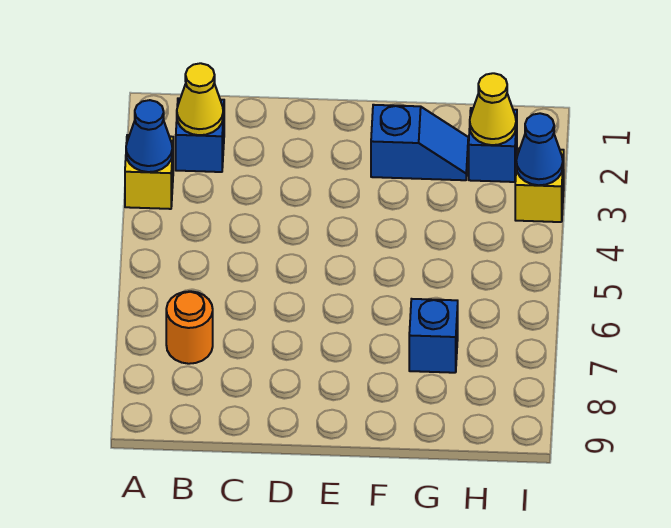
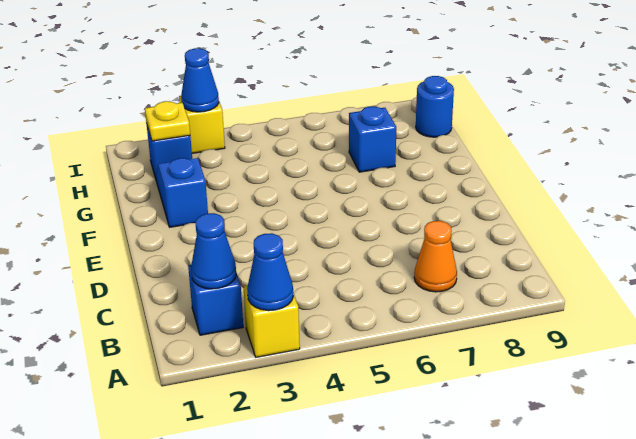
yellow cone B2 level 2 -> blue cone B2 level 2
orange round brick B7 level 1 -> orange cone B7 level 1
yellow cone H2 level 2 -> yellow plate H2 level 2
none -> blue round brick H9 level 1

